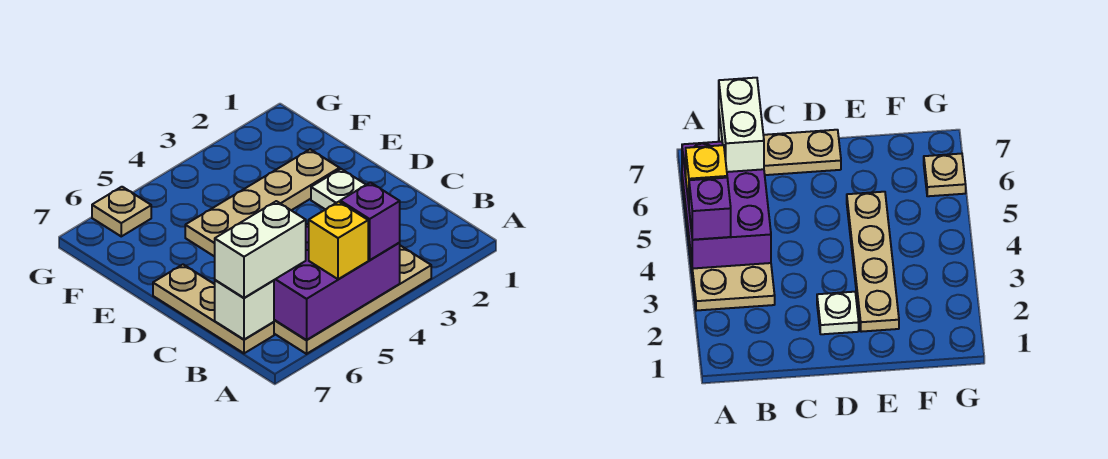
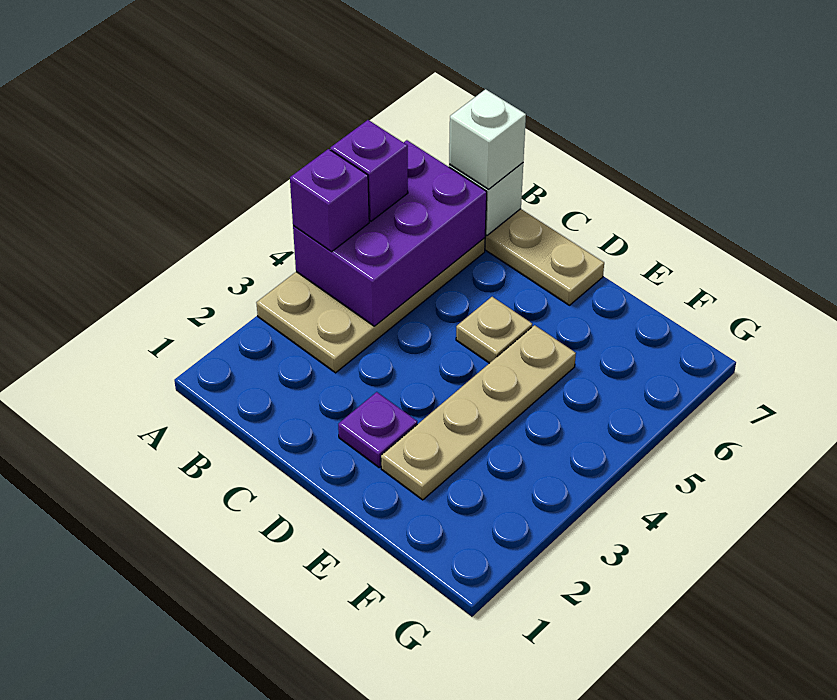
yellow brick A5 level 3 -> purple brick A5 level 3
white brick B6:B7 level 3 -> white brick B7 level 3
white plate D2 level 1 -> purple plate D2 level 1
tan plate G6 level 1 -> tan plate D5 level 1

